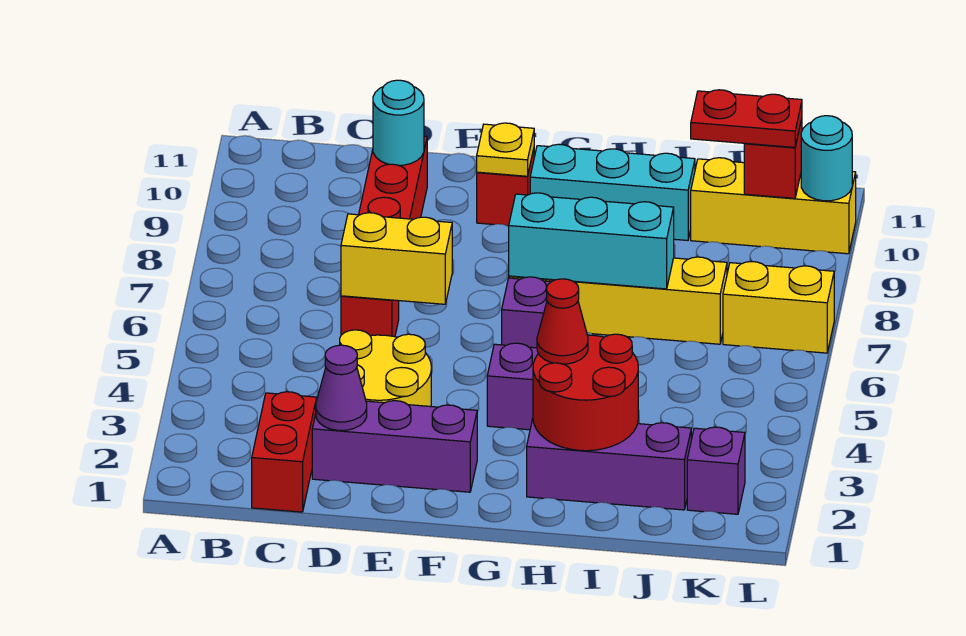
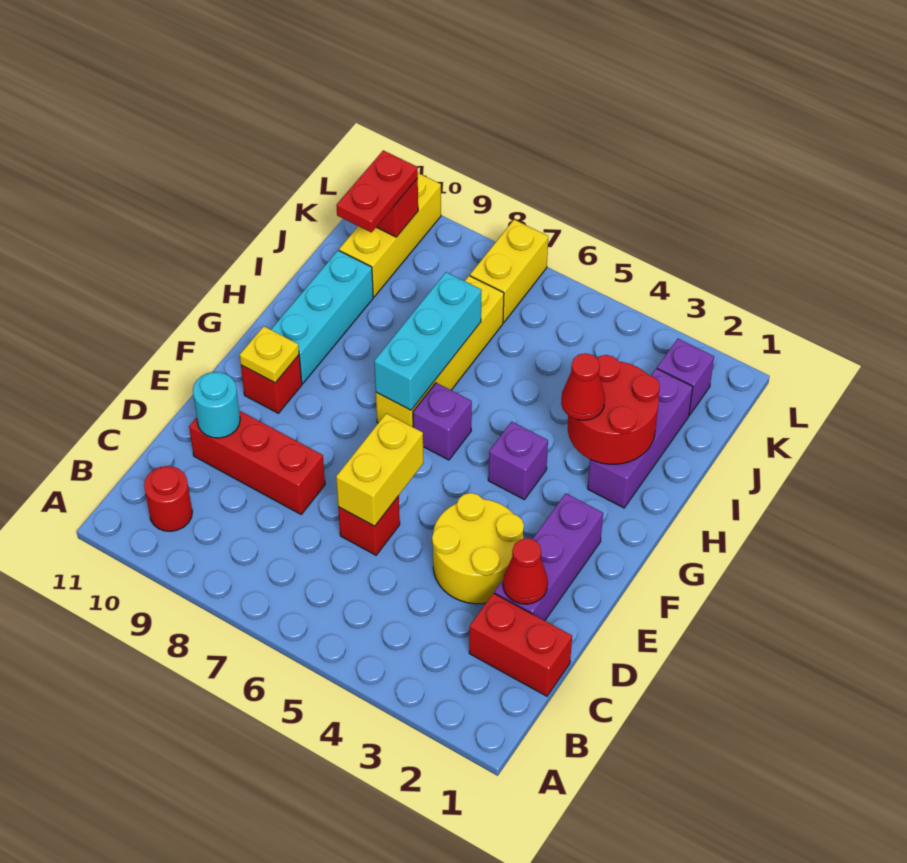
none -> red round brick B10 level 1
purple cone D2 level 2 -> red cone D2 level 2
cyan round brick L10 level 2 -> none

